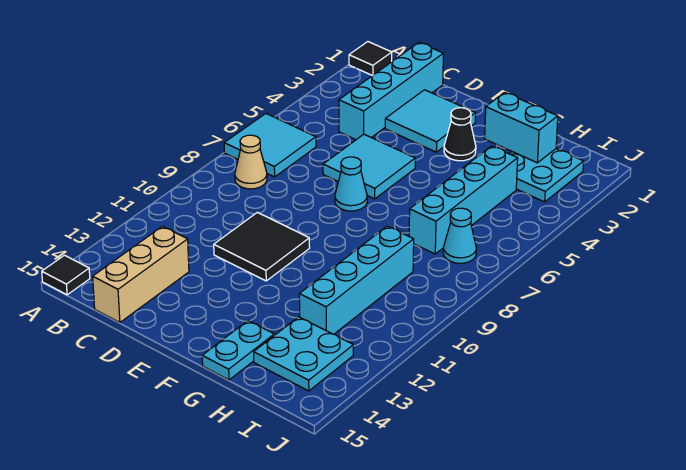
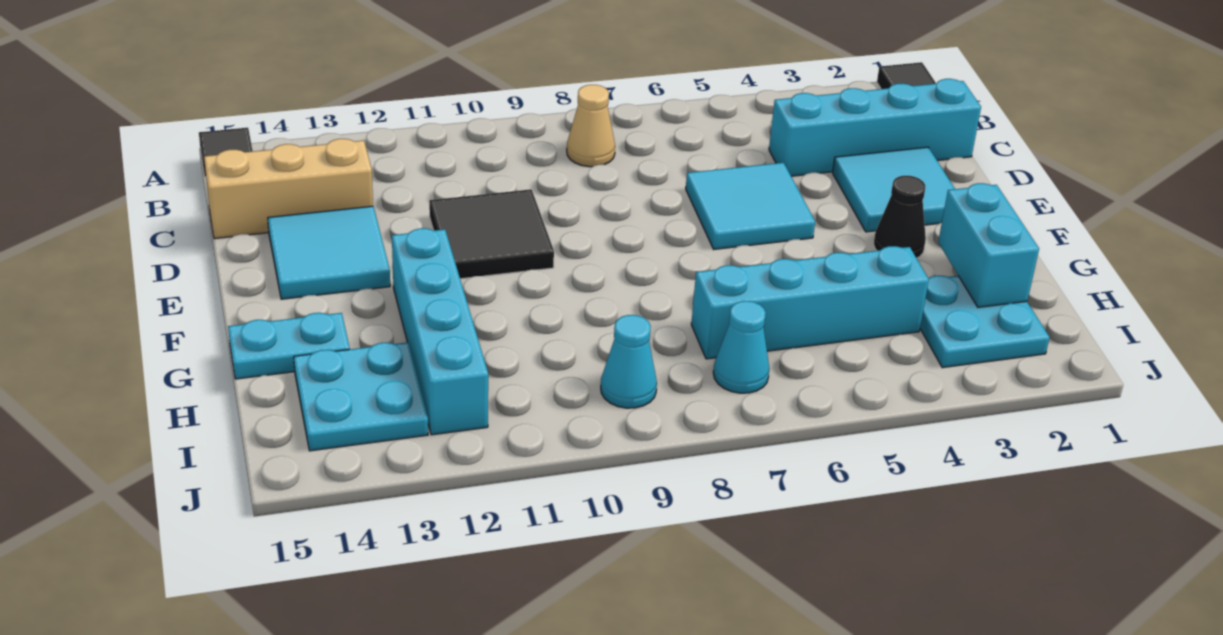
cyan tile A6:B7 level 1 -> cyan tile D13:E14 level 1
cyan cone E7 level 1 -> cyan cone I9 level 1
cyan brick H9:H12 level 1 -> cyan brick F12:I12 level 1

